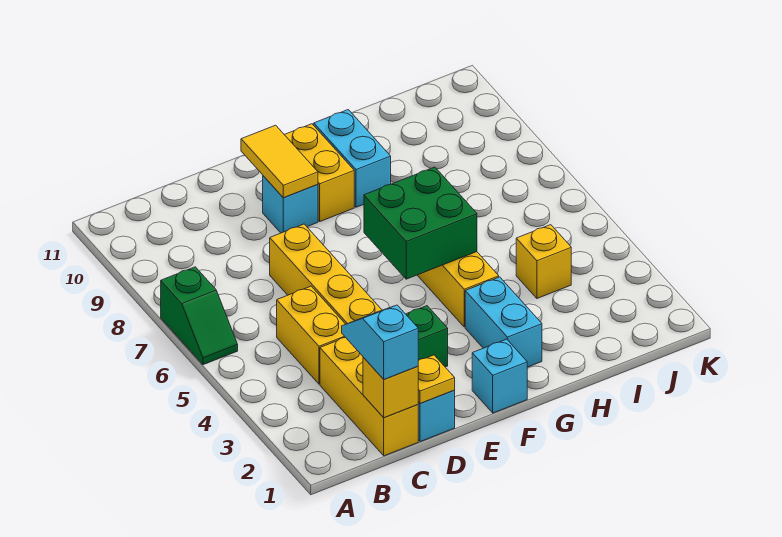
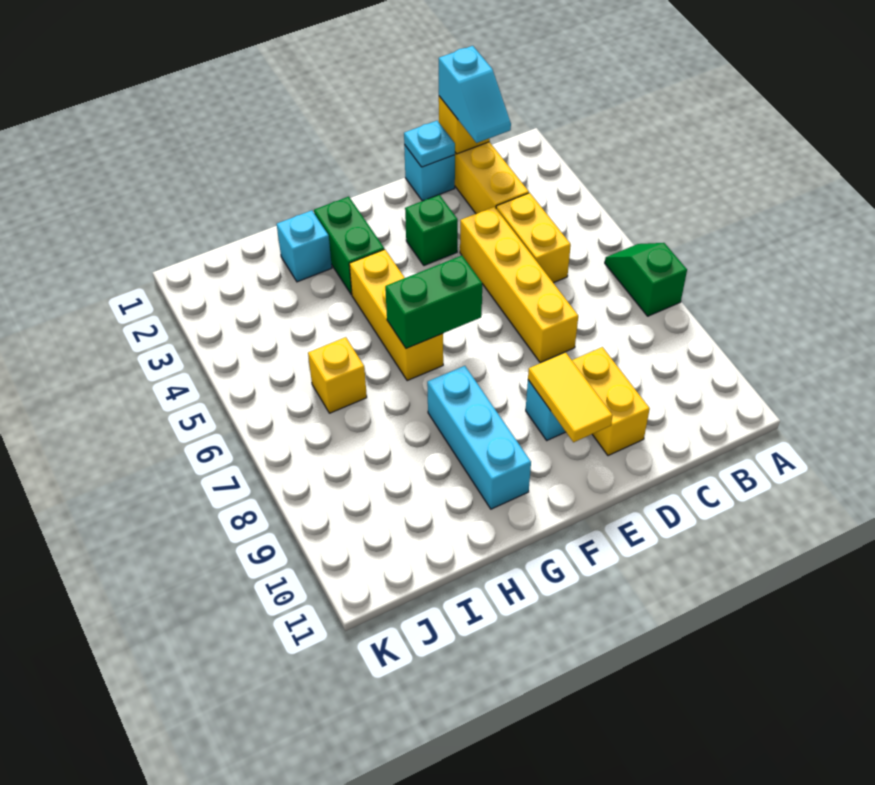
yellow plate D1 level 2 -> cyan plate D1 level 2
cyan brick F1 level 1 -> cyan brick H2 level 1
green brick F5:G6 level 2 -> green brick F6:G6 level 2
yellow brick F9:F10 level 1 -> yellow brick D9:D10 level 1
cyan brick G2:G3 level 1 -> green brick G2:G3 level 1
cyan brick G9:G10 level 1 -> cyan brick G8:G10 level 1
yellow brick I4 level 1 -> yellow brick I6 level 1

